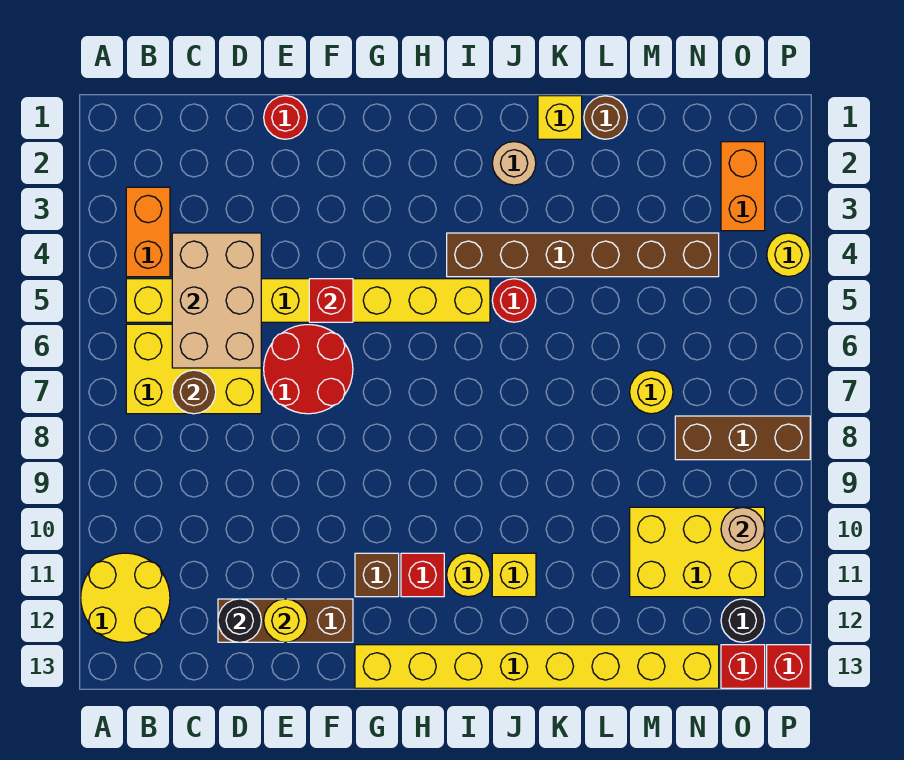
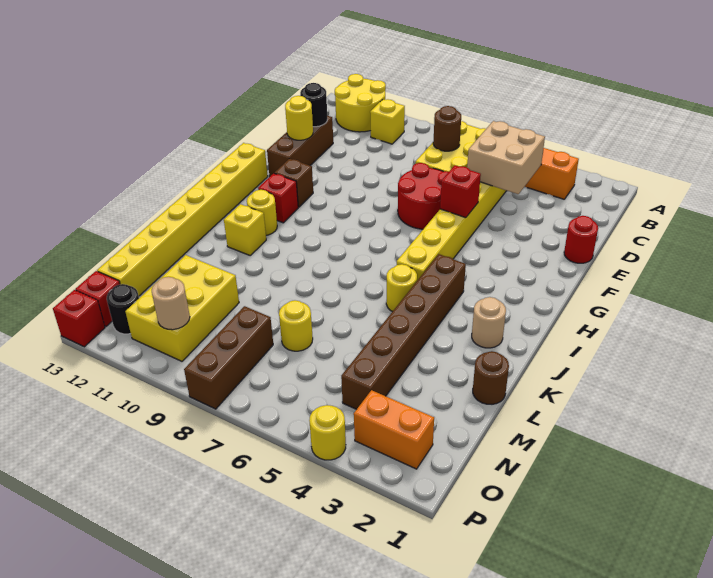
tan brick C4:D6 level 2 -> tan brick C4:D5 level 2
red round brick J5 level 1 -> yellow round brick J5 level 1
yellow brick K1 level 1 -> yellow brick B10 level 1

